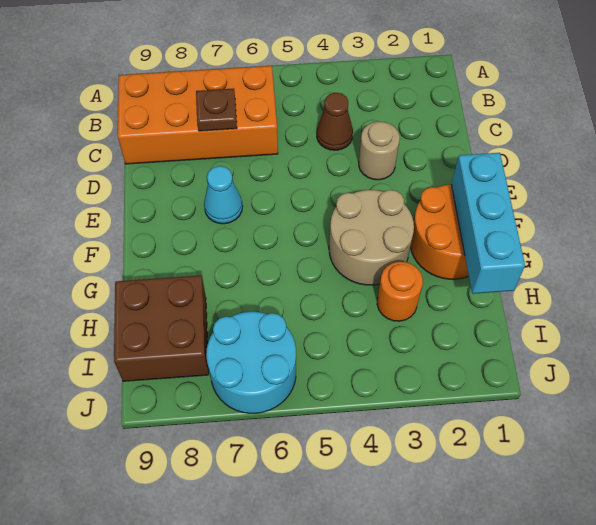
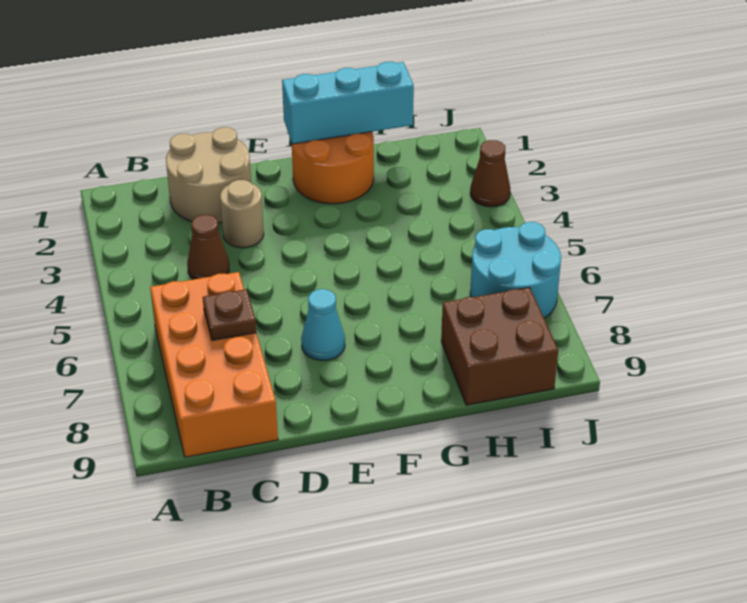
tan round brick F3:G4 level 1 -> tan round brick C1:D2 level 1
orange round brick H3 level 1 -> none
none -> brown cone J3 level 1

